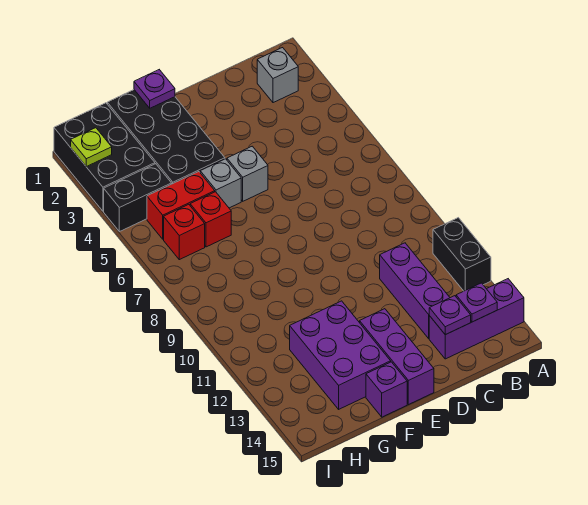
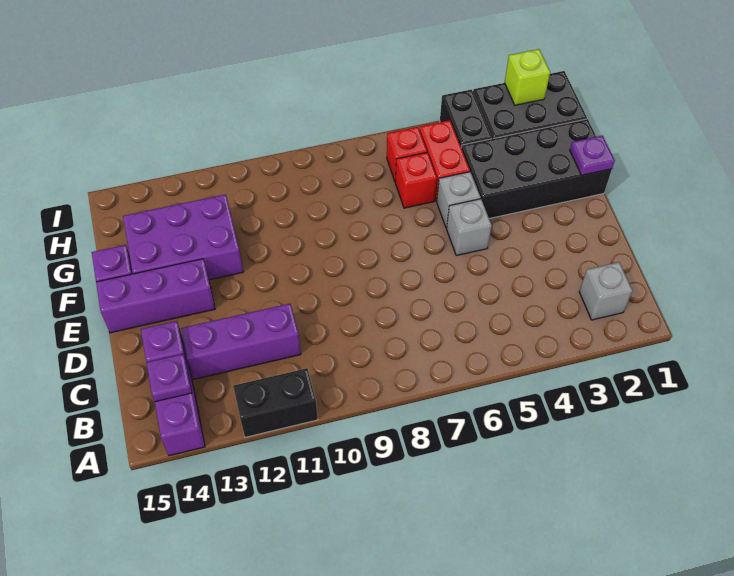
lime plate I2 level 2 -> lime brick I2 level 2

